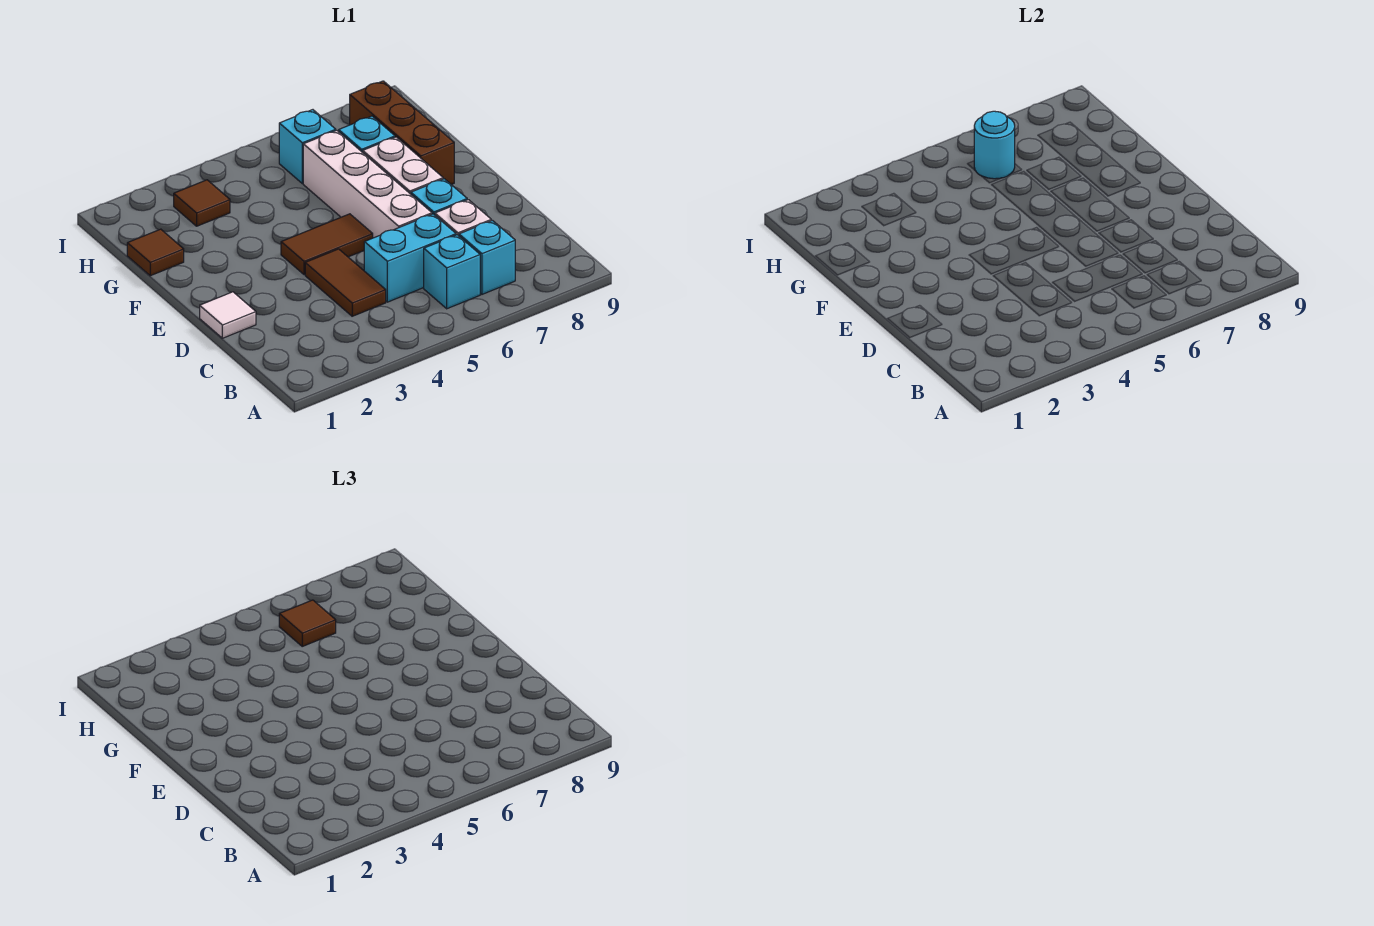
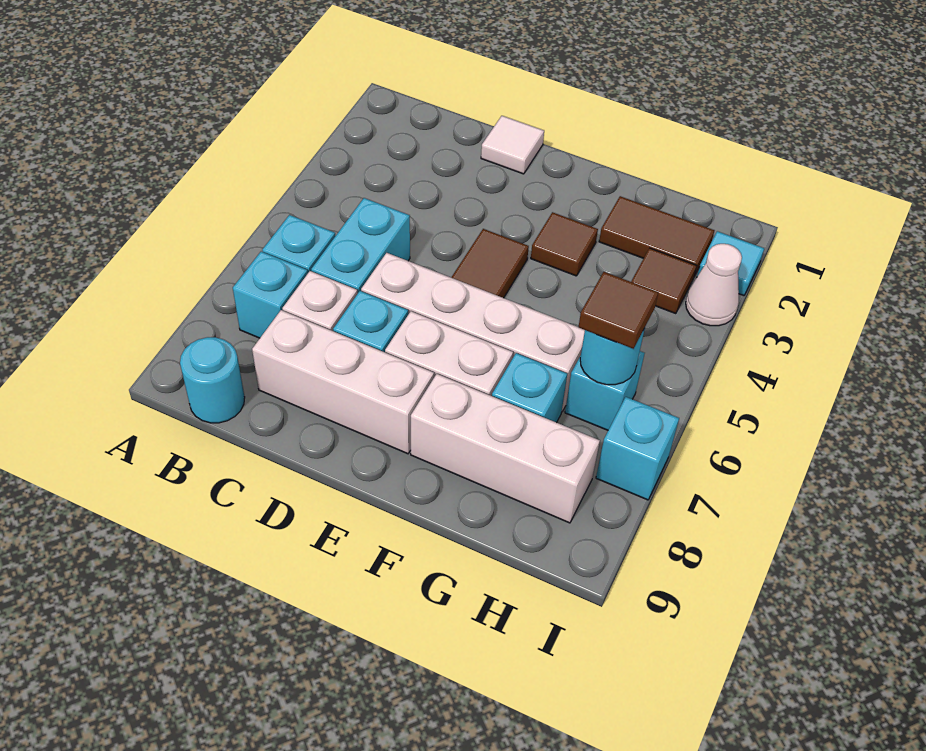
none -> cyan round brick B9 level 1
brown tile C4:D4 level 1 -> brown tile G2:H2 level 1
none -> white brick C8:E8 level 1
brown brick F8:H8 level 1 -> white brick F8:H8 level 1
brown tile G1 level 1 -> brown tile F3 level 1
none -> cyan tile I2 level 1
none -> white cone I3 level 1
none -> cyan brick I7 level 1

